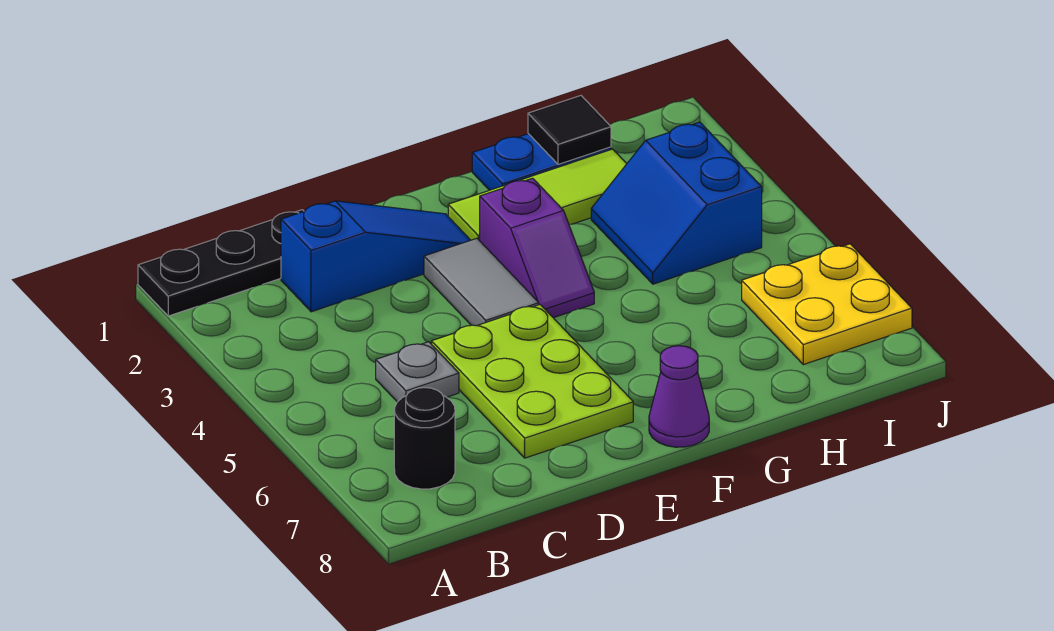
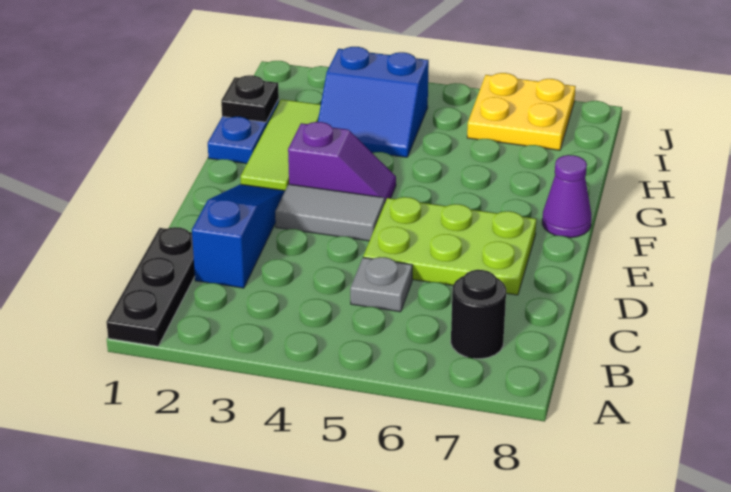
black tile H1 level 2 -> black plate H1 level 2

